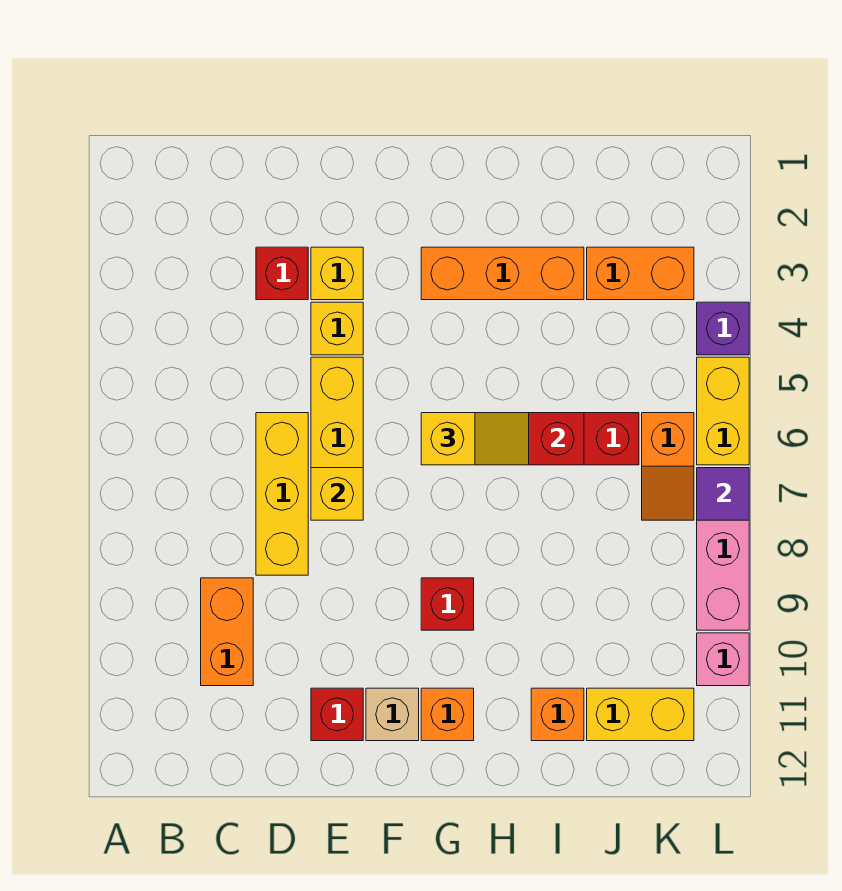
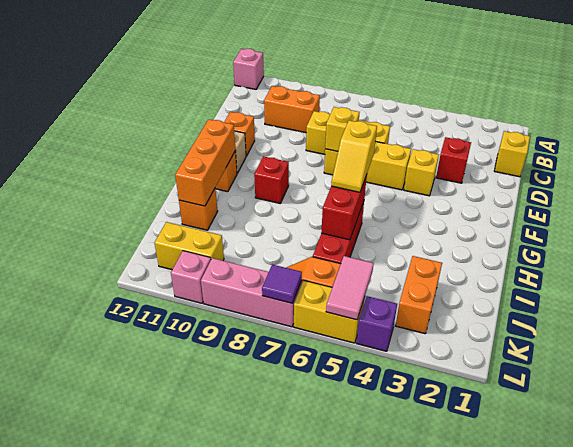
none -> pink brick A12 level 1
yellow brick E3 level 1 -> yellow brick C1 level 1
red brick E11 level 1 -> orange brick E11 level 1
orange brick G3:I3 level 1 -> orange brick G11:I11 level 2
yellow brick J11:K11 level 1 -> yellow brick K10:K11 level 1
none -> pink tile K5:L5 level 2

